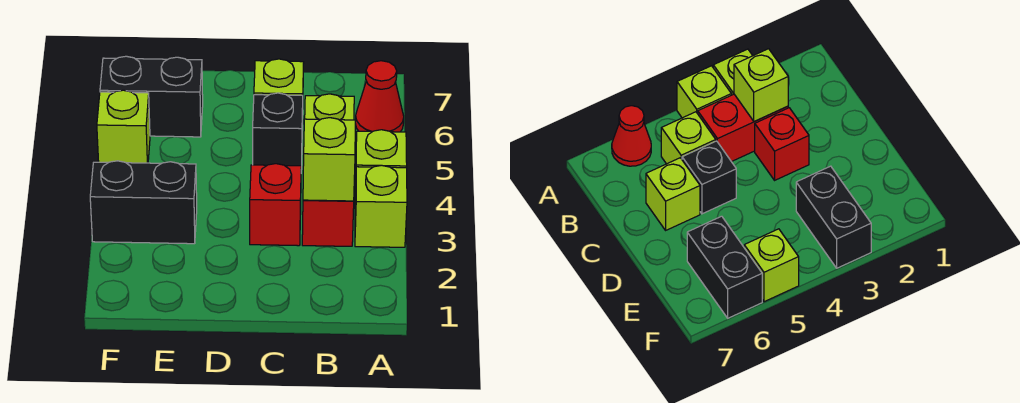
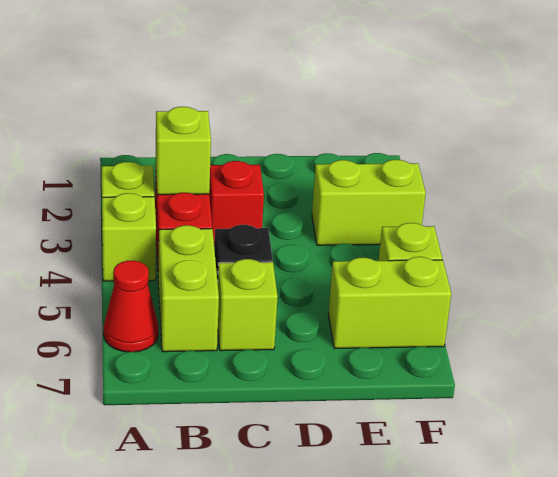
lime brick B5 level 1 -> lime brick B5:B6 level 1
black brick E3:F3 level 1 -> lime brick E3:F3 level 1
black brick E6:F6 level 1 -> lime brick E6:F6 level 1

